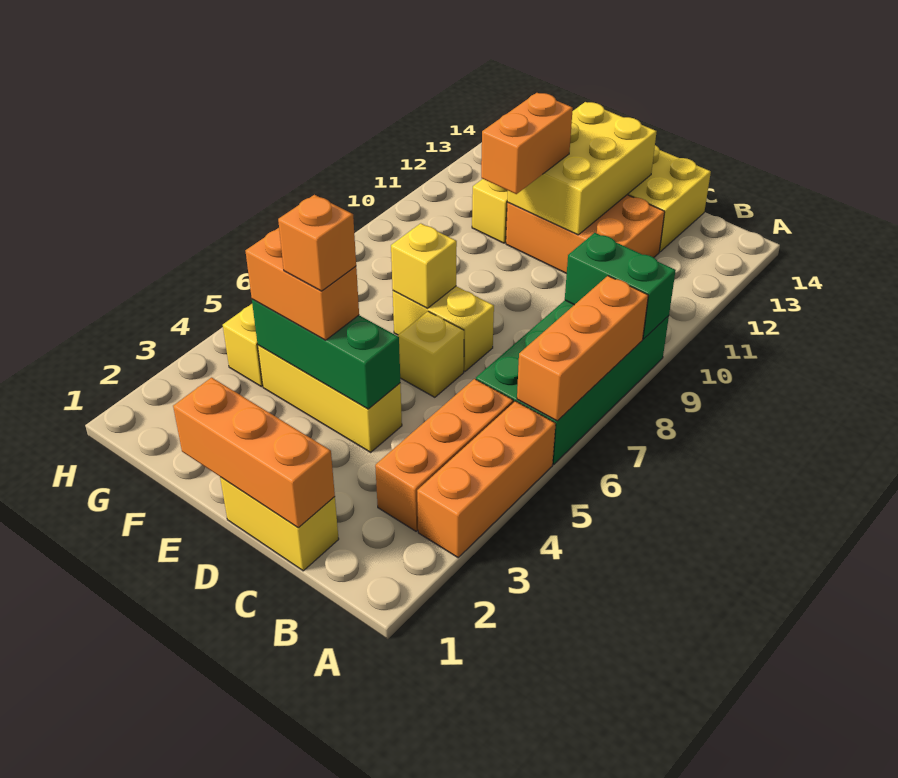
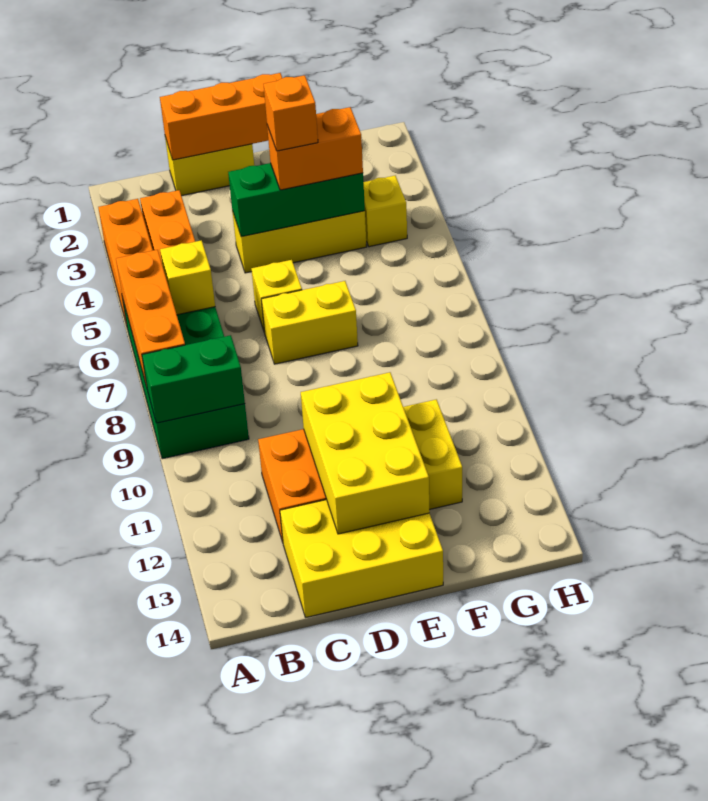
yellow brick E7 level 2 -> yellow brick B6 level 2
orange brick E10:E11 level 3 -> none

